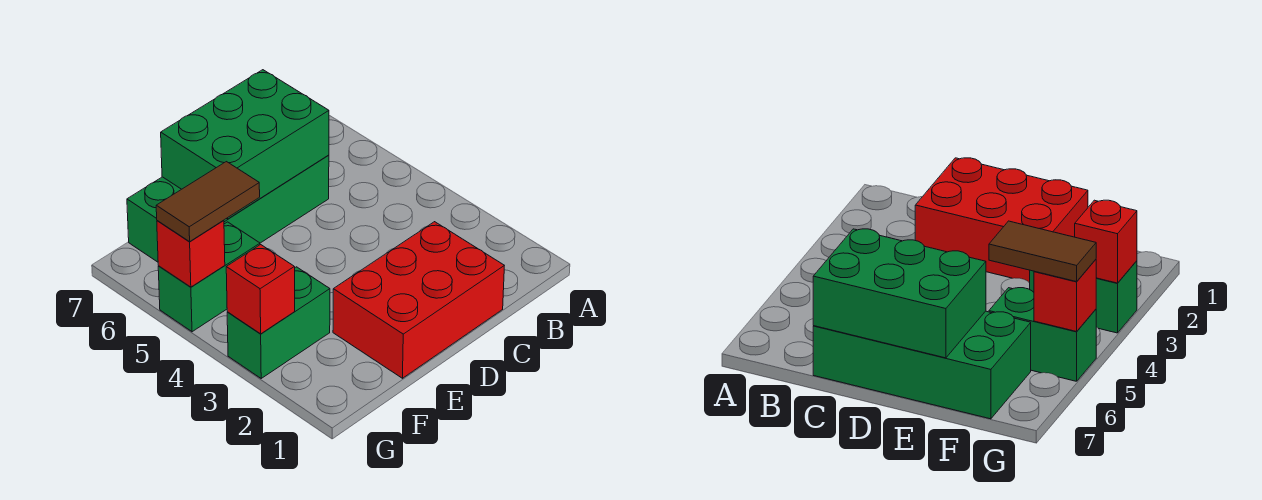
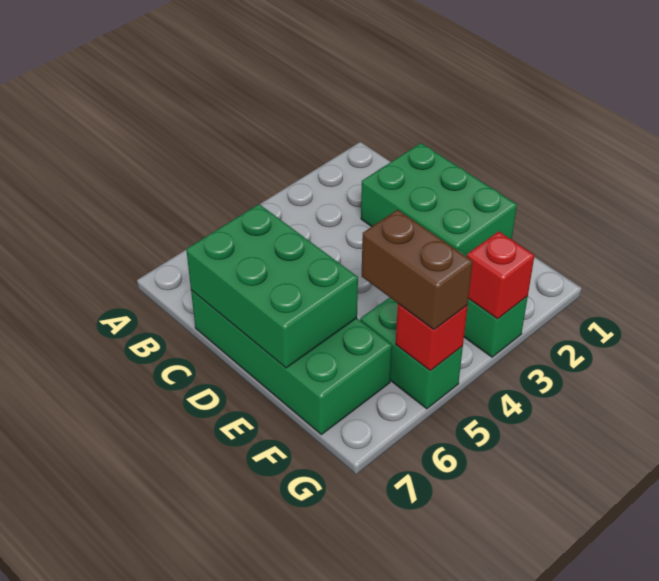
red brick C1:E2 level 1 -> green brick C1:E2 level 1
brown tile F5:G5 level 3 -> brown brick F5:G5 level 3

